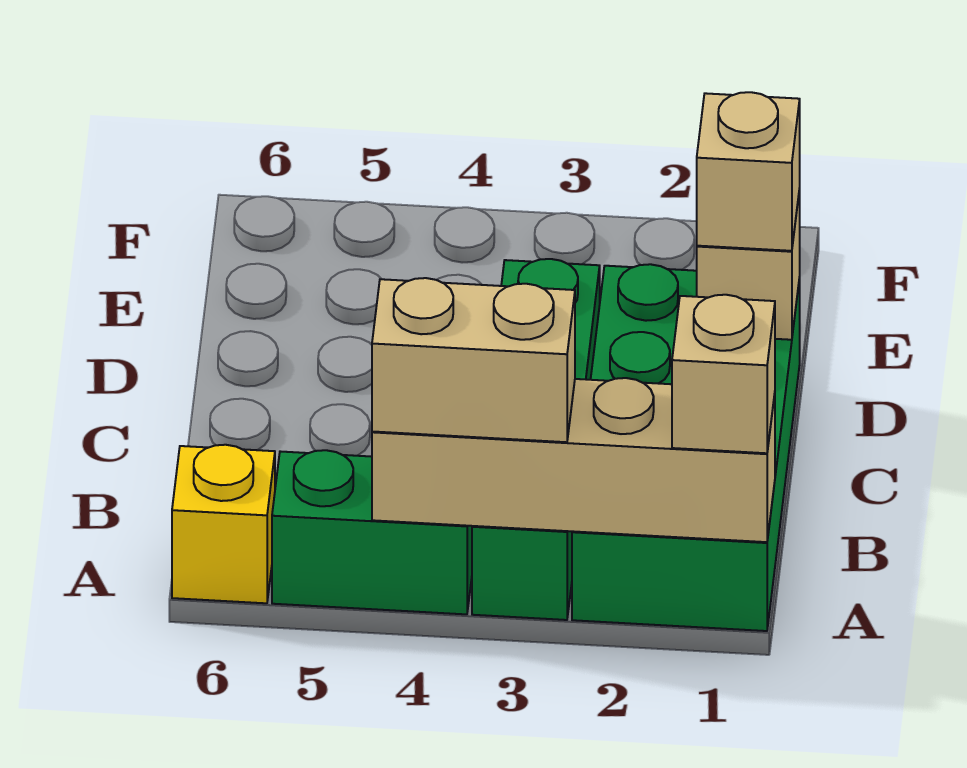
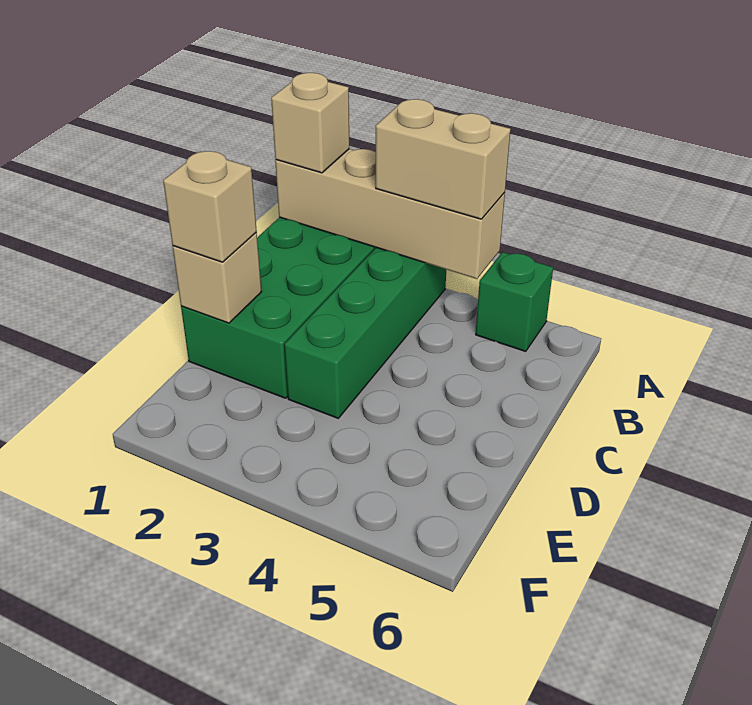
green brick A4:A5 level 1 -> green brick A5 level 1
yellow brick A6 level 1 -> none

